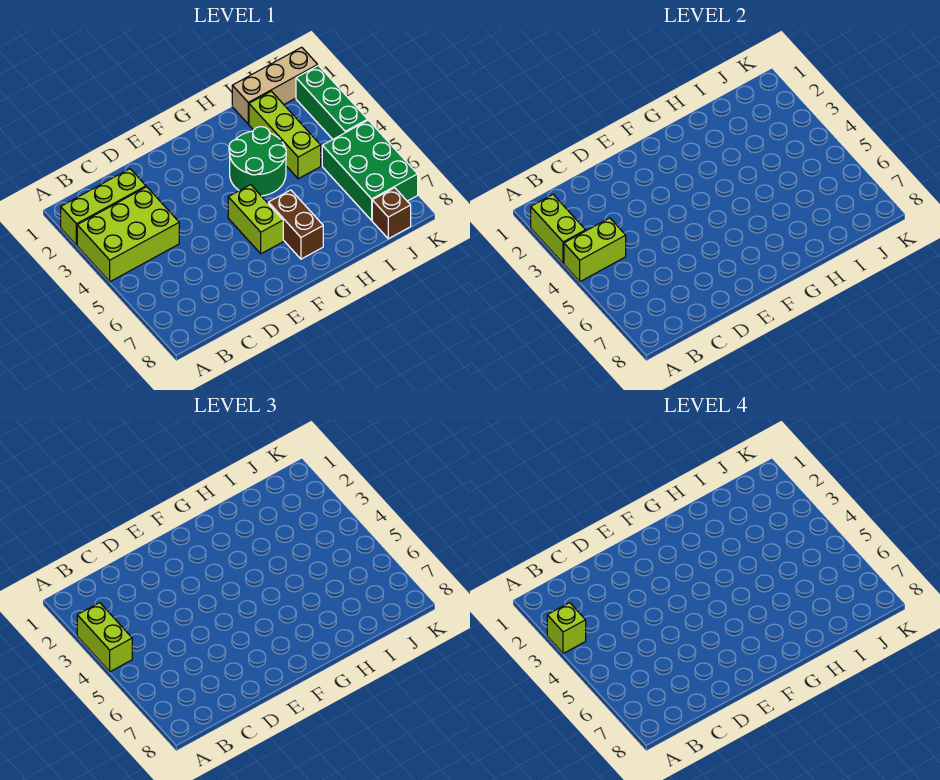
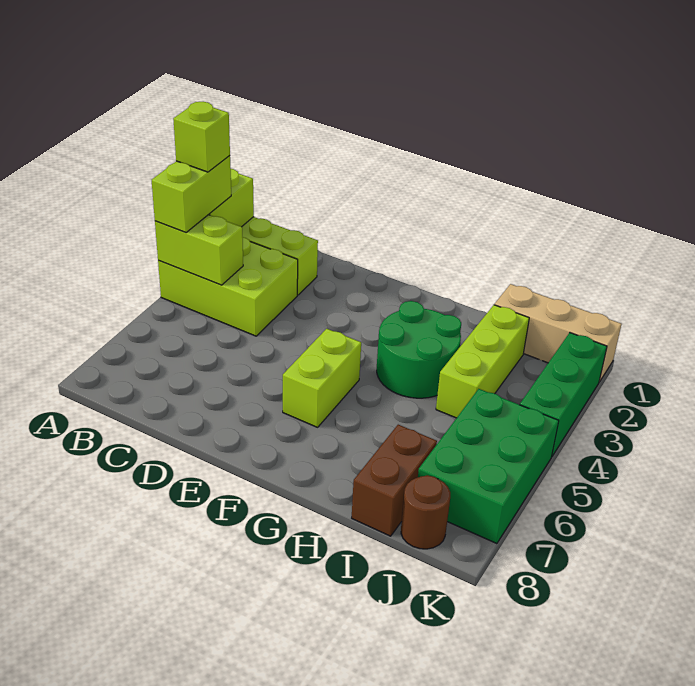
brown brick G6:G7 level 1 -> brown brick I7:I8 level 1
brown brick J8 level 1 -> brown round brick J8 level 1

